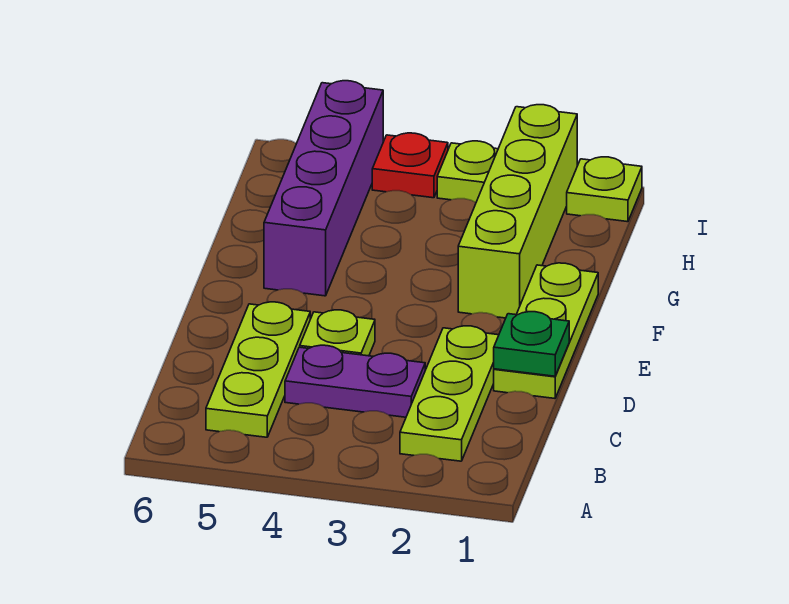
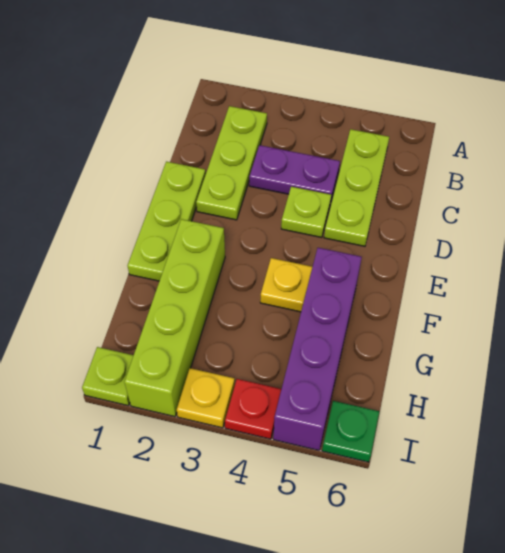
green plate D1 level 2 -> green plate I6 level 1
none -> yellow plate F4 level 1
lime plate I3 level 1 -> yellow plate I3 level 1

